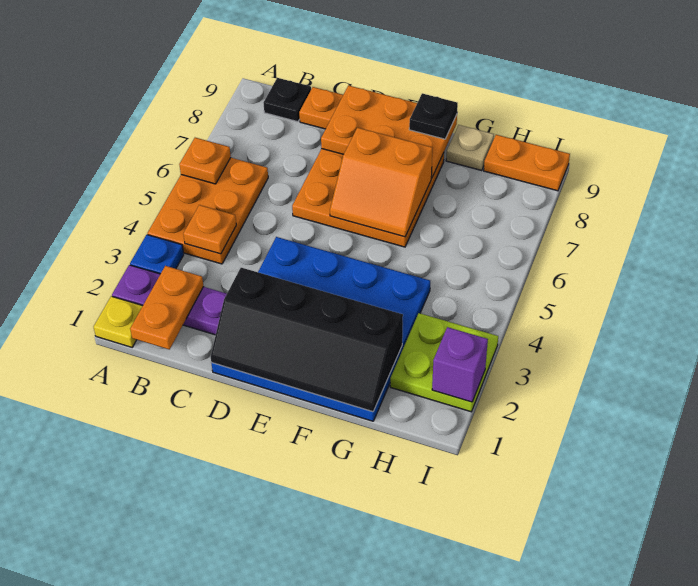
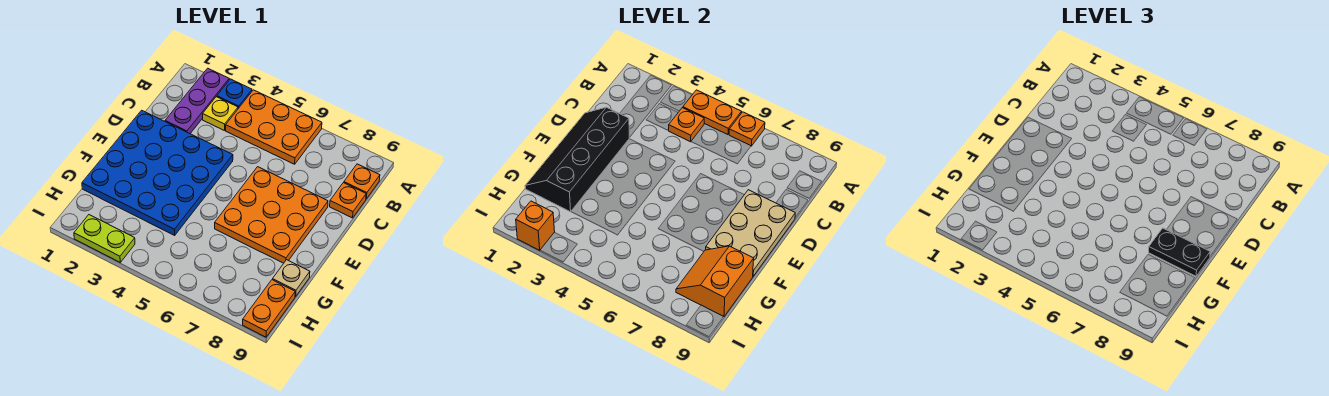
yellow plate A1 level 1 -> yellow plate B3 level 1
orange plate B1:B2 level 2 -> orange plate A4:A5 level 2
black plate B9 level 1 -> orange plate B9 level 1
orange plate D8:F9 level 2 -> tan plate D8:F9 level 2
orange slope E6:F7 level 2 top 7 -> orange slope G8:H9 level 2 top 9
black plate F9 level 3 -> black plate F8:F9 level 3
lime plate H2:I3 level 1 -> lime plate I2:I3 level 1
purple brick I2 level 2 -> orange brick I2 level 2

